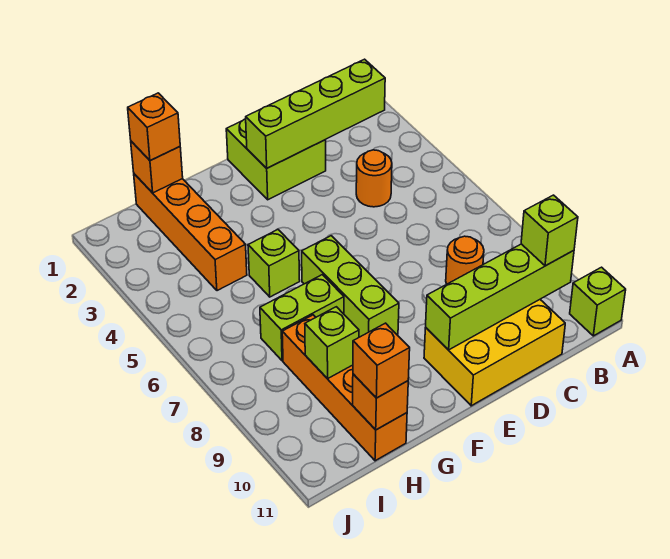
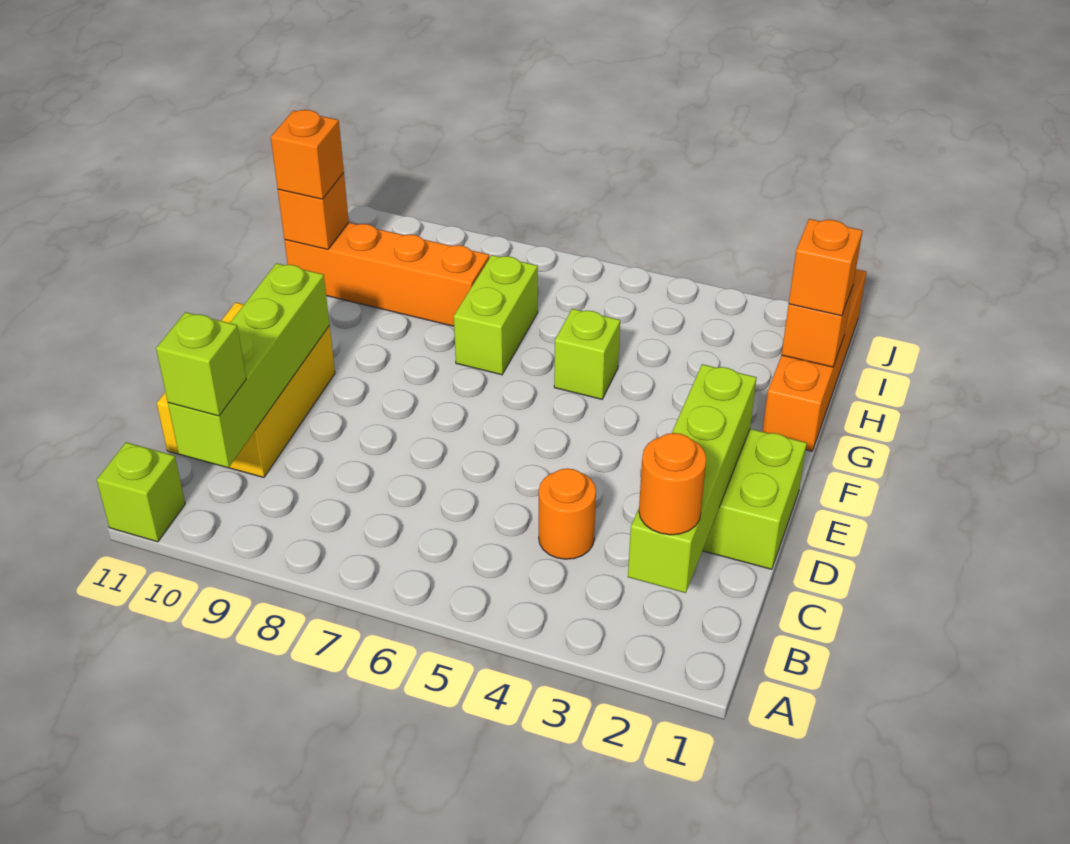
orange round brick C8 level 1 -> orange round brick B2 level 3
lime brick F6:F8 level 1 -> none
orange brick H1:H4 level 1 -> orange brick G1:J1 level 1
lime brick H9 level 2 -> none

